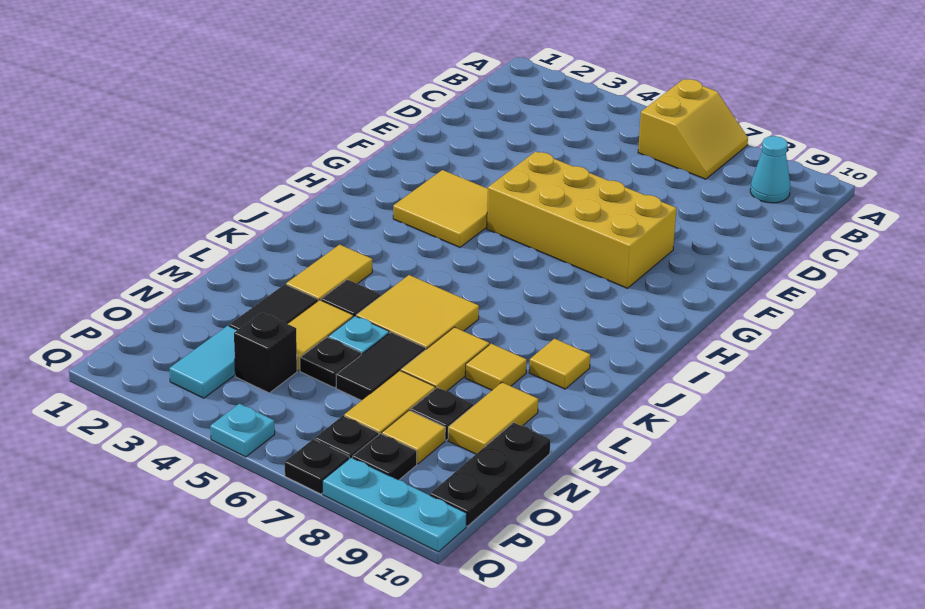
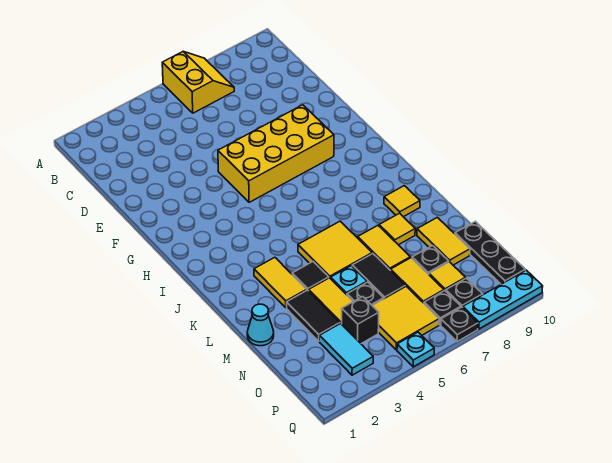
cyan cone B9 level 1 -> cyan cone M1 level 1
yellow tile G3:H4 level 1 -> yellow tile O5:P6 level 1

